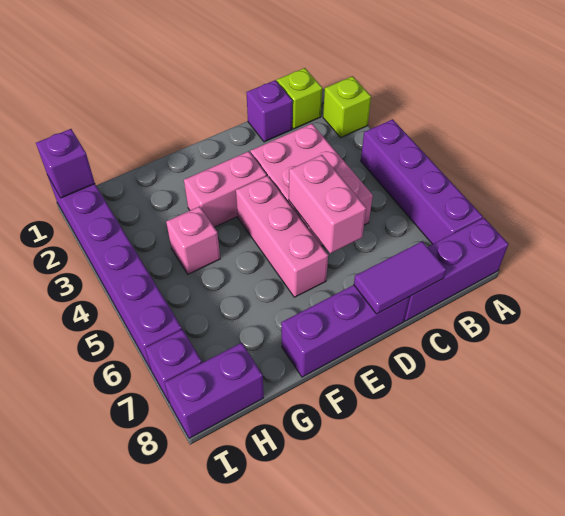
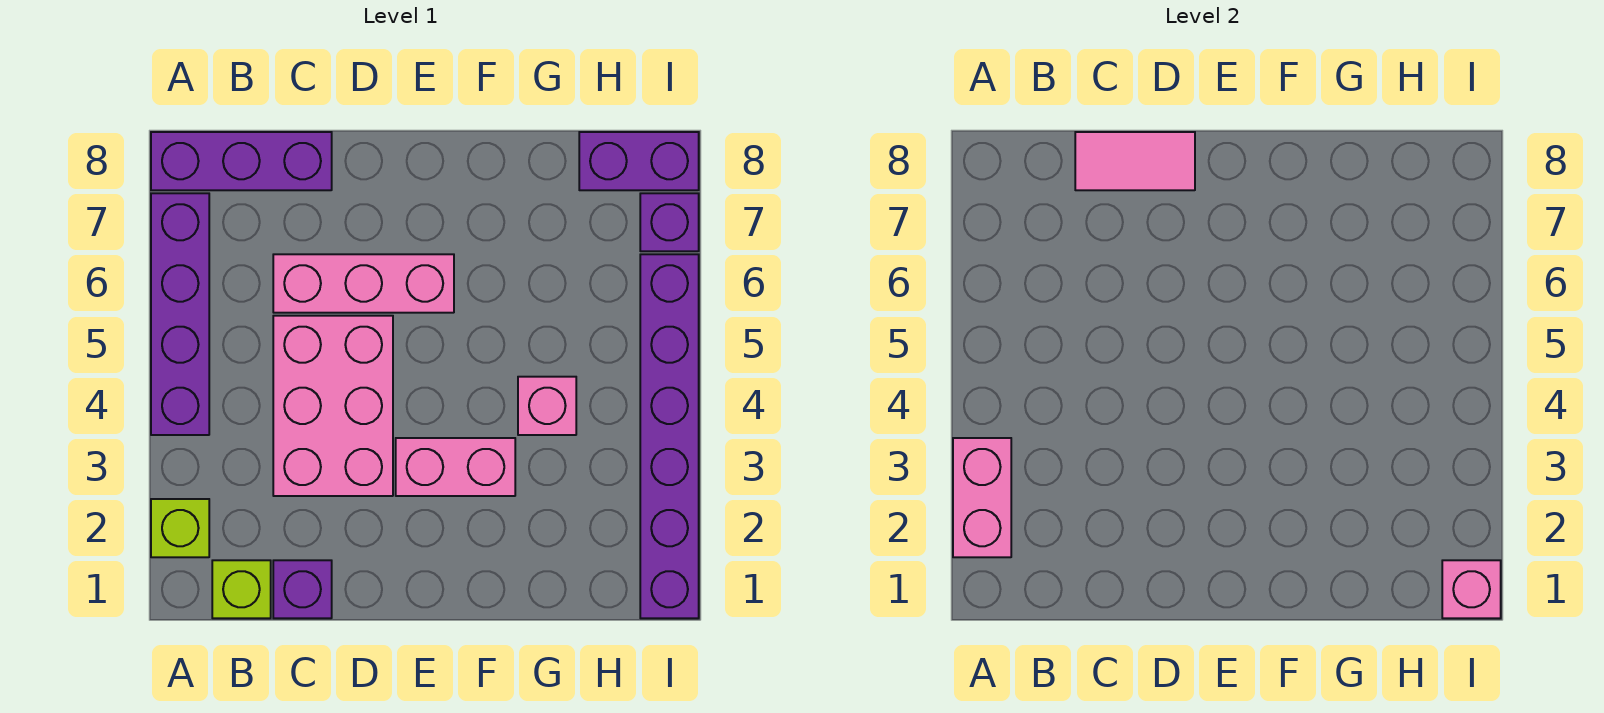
purple tile C8:D8 level 2 -> pink tile C8:D8 level 2
pink brick D5:D6 level 2 -> pink brick A2:A3 level 2
purple brick D8:F8 level 1 -> none
pink brick E4:E6 level 1 -> pink brick C6:E6 level 1
purple brick I1 level 2 -> pink brick I1 level 2

